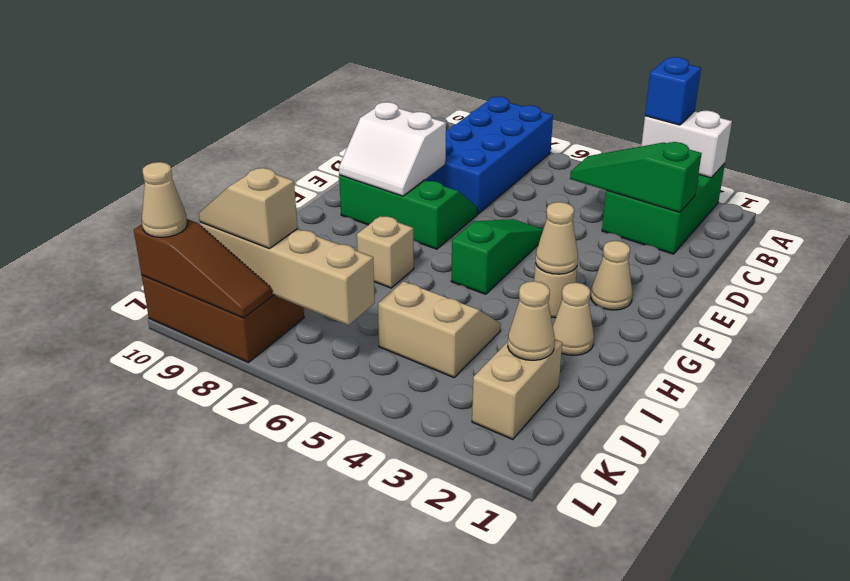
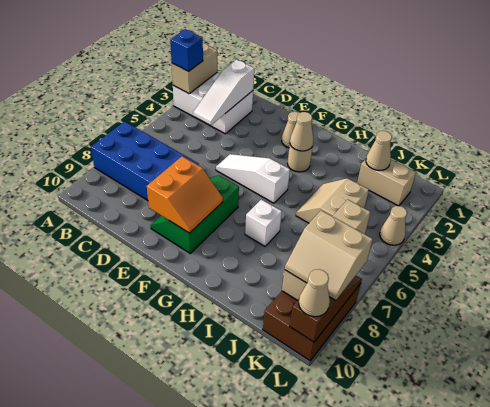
green brick A2:C3 level 1 -> white brick A2:C3 level 1
white brick A2:A3 level 2 -> tan brick A2:A3 level 2
green slope C2:C4 level 2 top 2 -> white slope C2:C4 level 2 top 2
green slope E5:G5 level 1 top G -> white slope E5:G5 level 1 top G
white slope E8:F9 level 2 top E -> orange slope E8:F9 level 2 top E
tan cone H2 level 1 -> tan cone L4 level 1
tan brick H7 level 1 -> white brick H7 level 1
tan slope K8:K9 level 3 top 8 -> tan slope K8:L9 level 3 top 8

